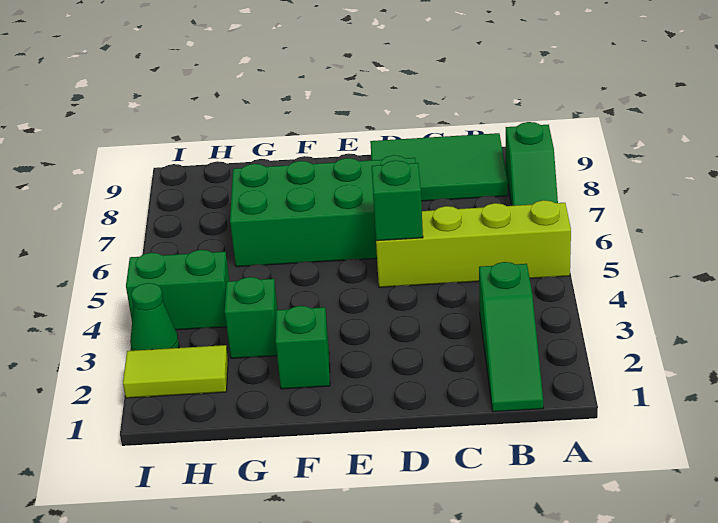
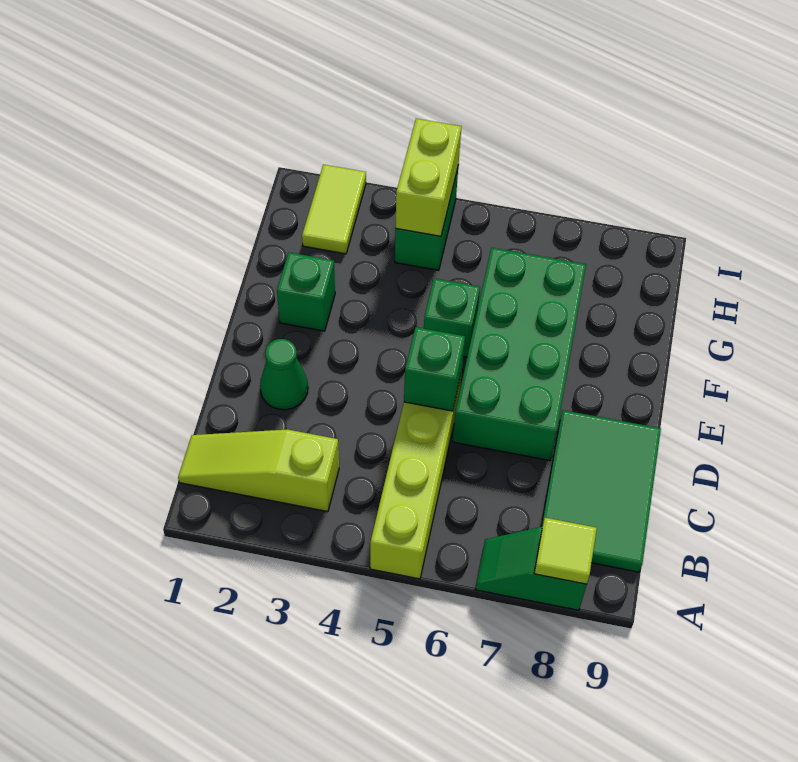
none -> lime tile A8 level 2
green slope B1:B3 level 1 top 3 -> lime slope B1:B3 level 1 top 3
green brick G3 level 1 -> green brick F5 level 1
none -> lime brick H4:I4 level 2
green cone I3 level 1 -> green cone D2 level 1

